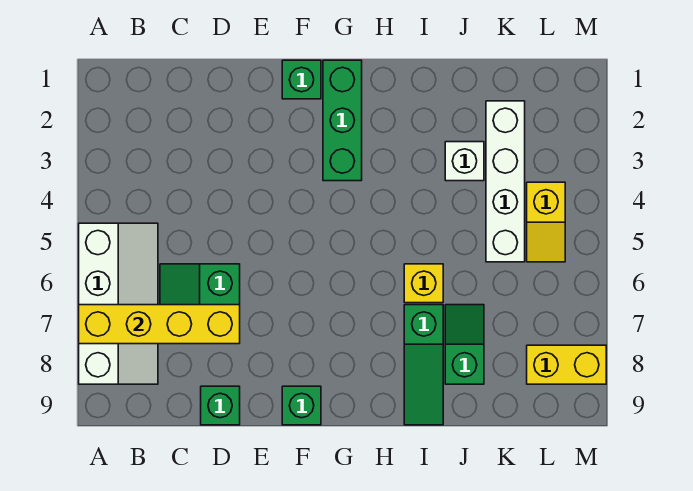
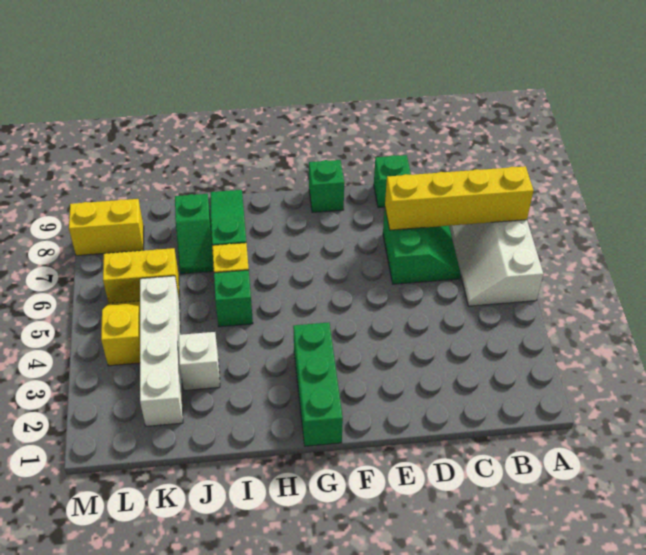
green brick F1 level 1 -> green brick I5 level 1
none -> yellow brick K6:L6 level 1

